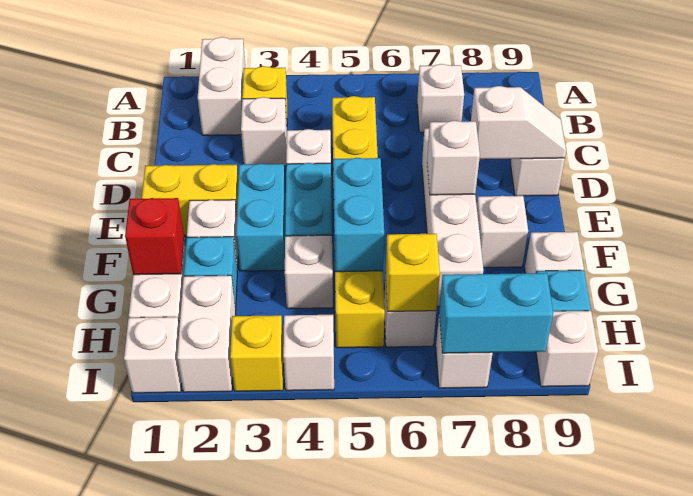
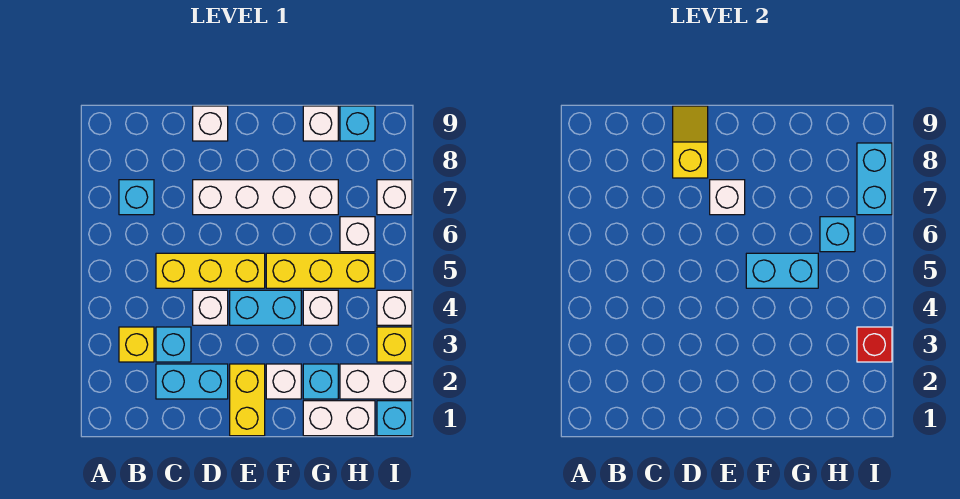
white brick A2:B2 level 1 -> none
white brick B7 level 1 -> cyan brick B7 level 1
white brick C3 level 1 -> cyan brick C3 level 1
white slope D8:D9 level 2 top 8 -> yellow slope D8:D9 level 2 top 8
cyan brick E3:F3 level 1 -> cyan brick C2:D2 level 1
white brick F8 level 1 -> none
red brick G1 level 2 -> red brick I3 level 2
yellow brick H6 level 2 -> cyan brick H6 level 2
white brick I1 level 1 -> cyan brick I1 level 1
white brick I9 level 1 -> none

